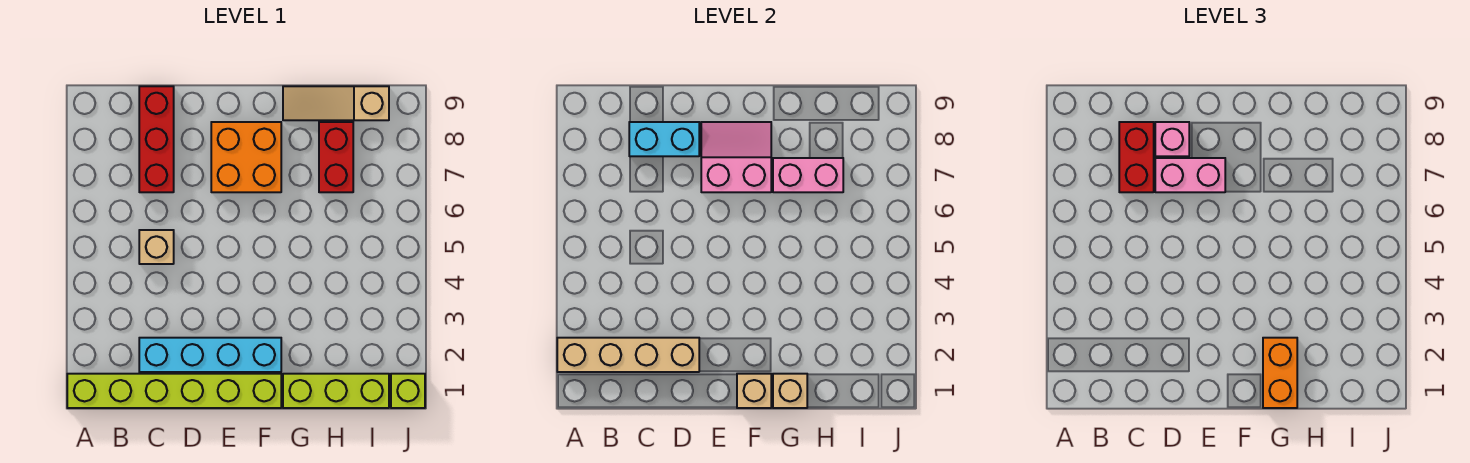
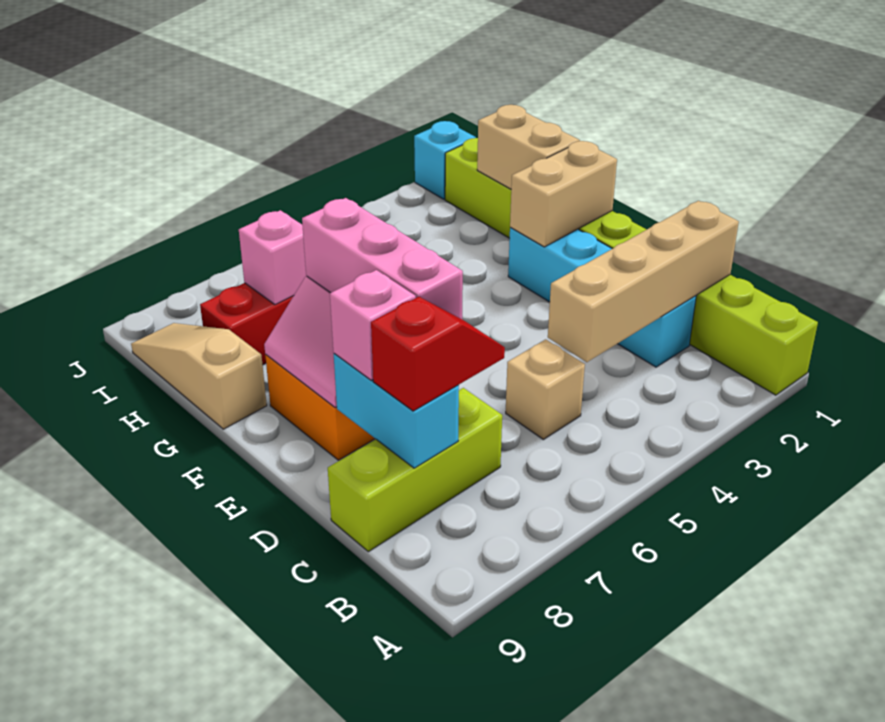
tan brick A2:D2 level 2 -> tan brick C1:C4 level 2
red brick C7:C9 level 1 -> lime brick C7:C9 level 1
red brick C7:C8 level 3 -> red slope C7:C8 level 3 top 8
pink brick D7:E7 level 3 -> pink brick D7:F7 level 3
tan brick F1 level 2 -> tan brick F1:F2 level 2
tan brick G1 level 2 -> tan brick G1:H1 level 2
orange brick G1:G2 level 3 -> none
pink brick G7:H7 level 2 -> pink brick H7 level 2
tan slope G9:I9 level 1 top I -> tan slope G9:I9 level 1 top G
lime brick J1 level 1 -> cyan brick J1 level 1

